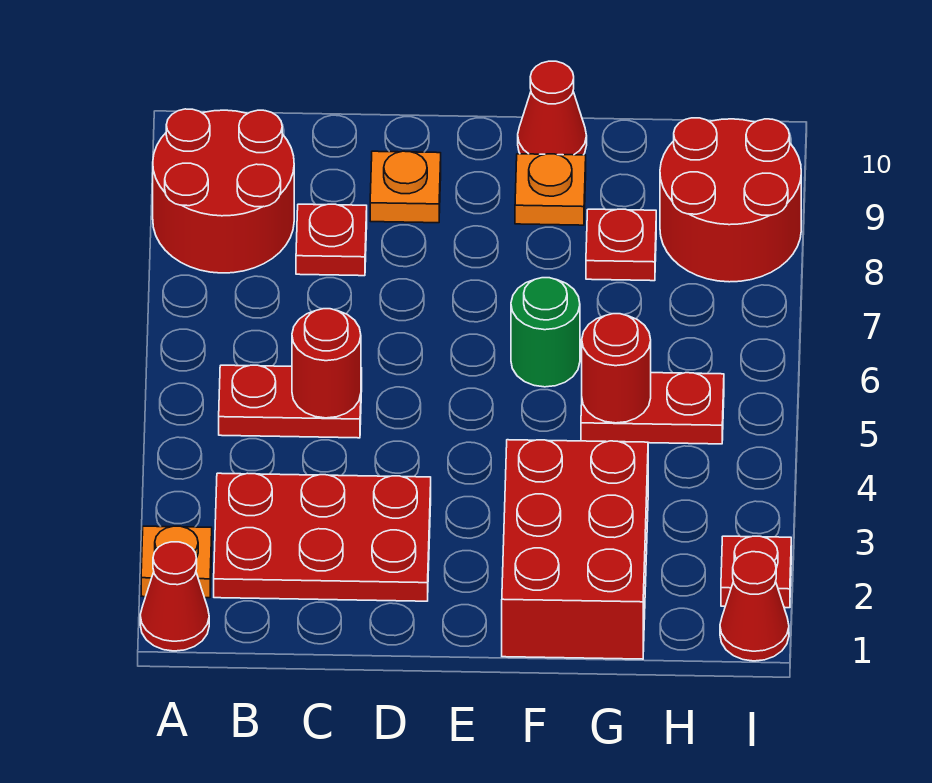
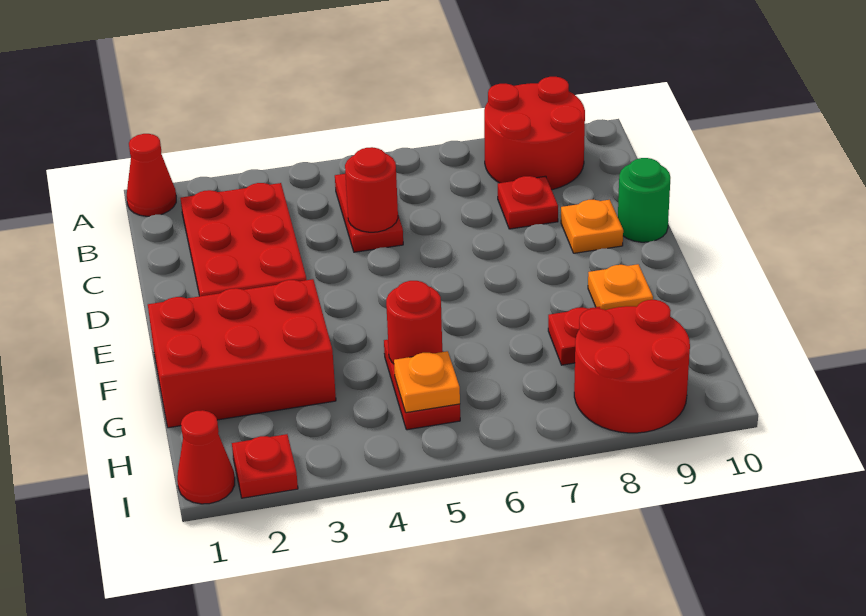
orange plate A2 level 1 -> orange plate H5 level 2
green round brick F6 level 1 -> green round brick D10 level 1
red cone F10 level 1 -> none

